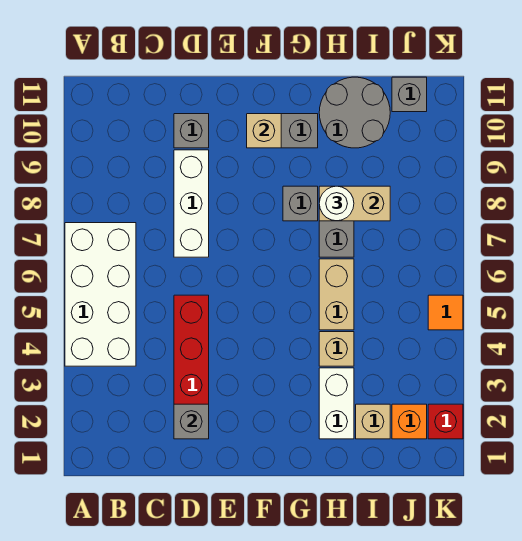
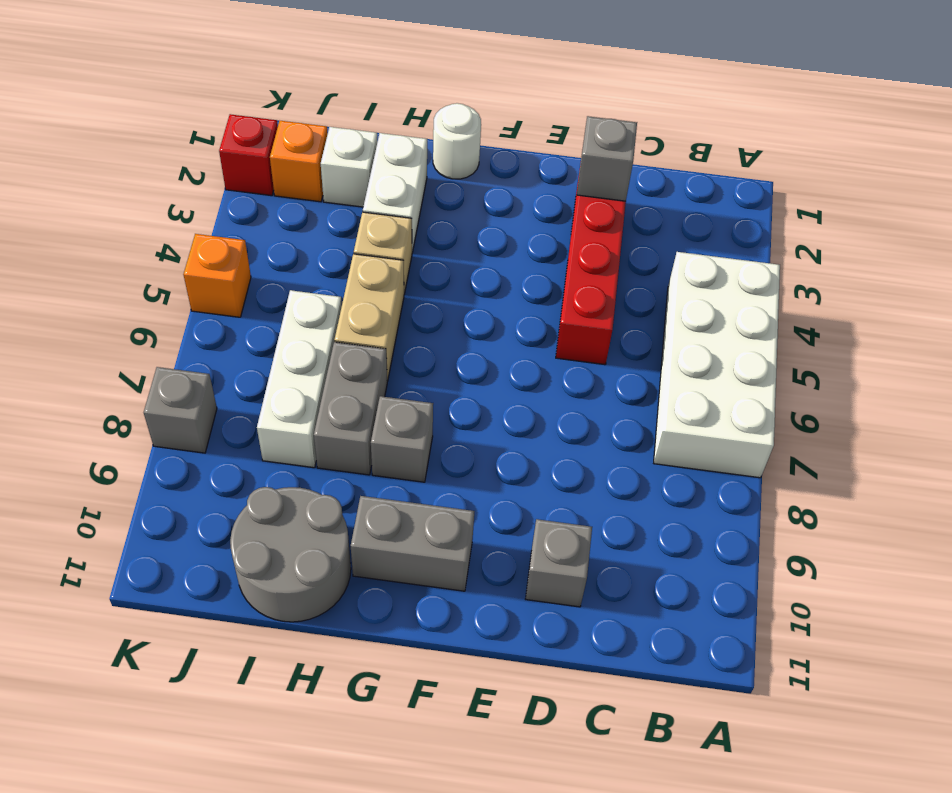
white brick D7:D9 level 1 -> white brick I6:I8 level 1
tan brick F10 level 2 -> none
tan brick H8:I8 level 2 -> none
white round brick H8 level 3 -> white round brick G1 level 1
tan brick I2 level 1 -> white brick I2 level 1
grey brick J11 level 1 -> grey brick K8 level 1
orange tile K5 level 1 -> orange brick K5 level 1

